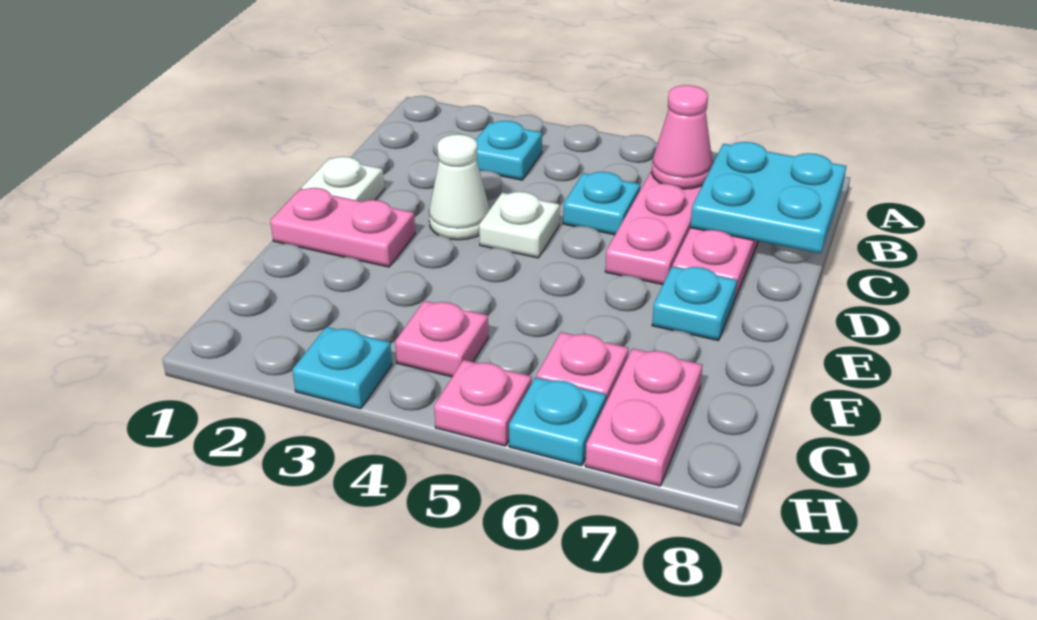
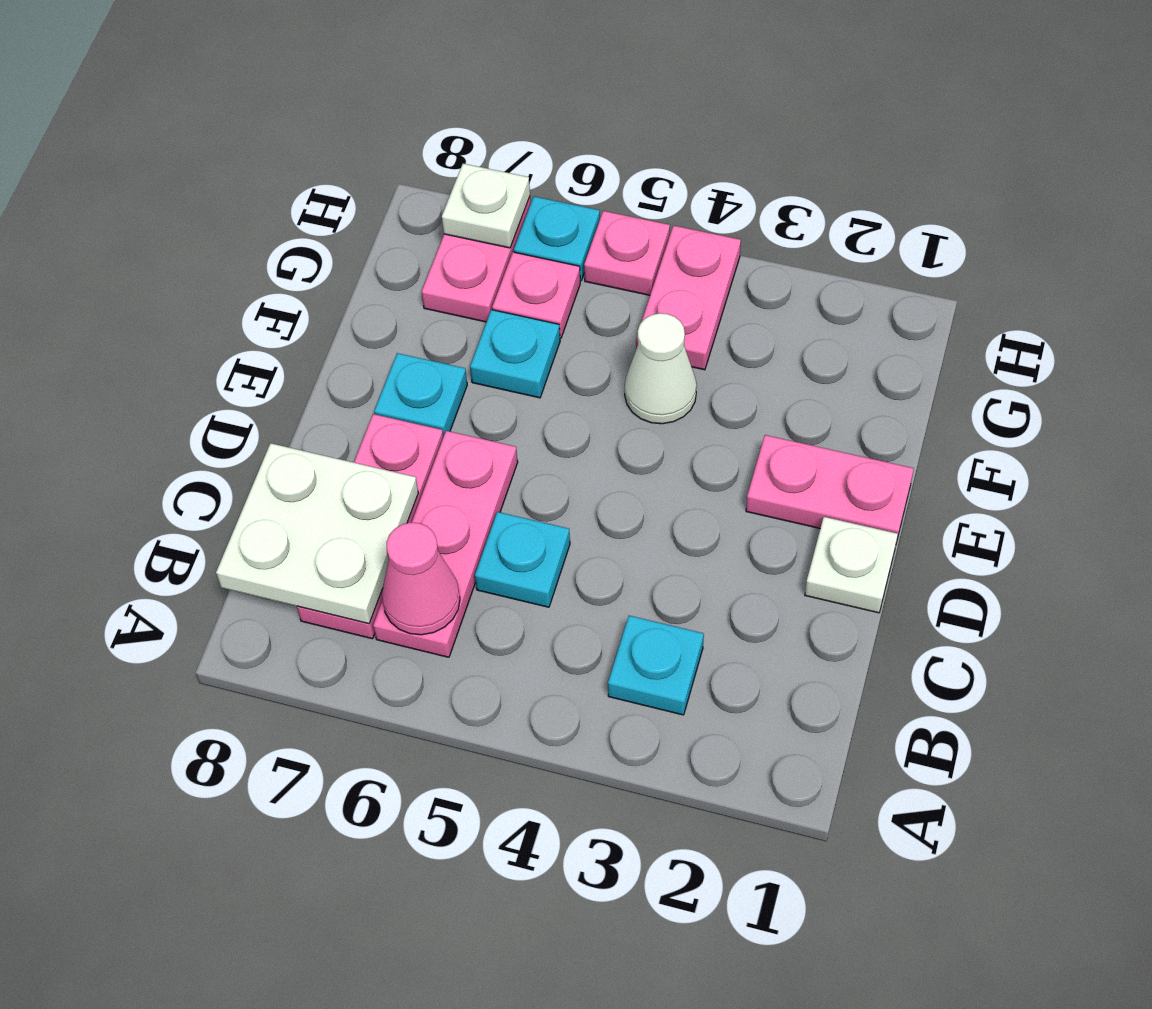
cyan plate B7:C8 level 2 -> white plate B7:C8 level 2
white cone D3 level 1 -> white cone F4 level 1
white plate D4 level 1 -> white plate H7 level 2
pink plate G4 level 1 -> pink plate G4:H4 level 1
cyan plate H3 level 1 -> cyan plate F6 level 1

